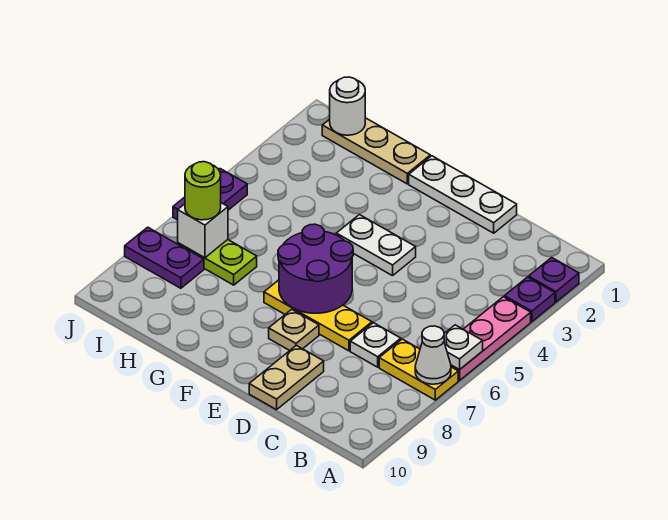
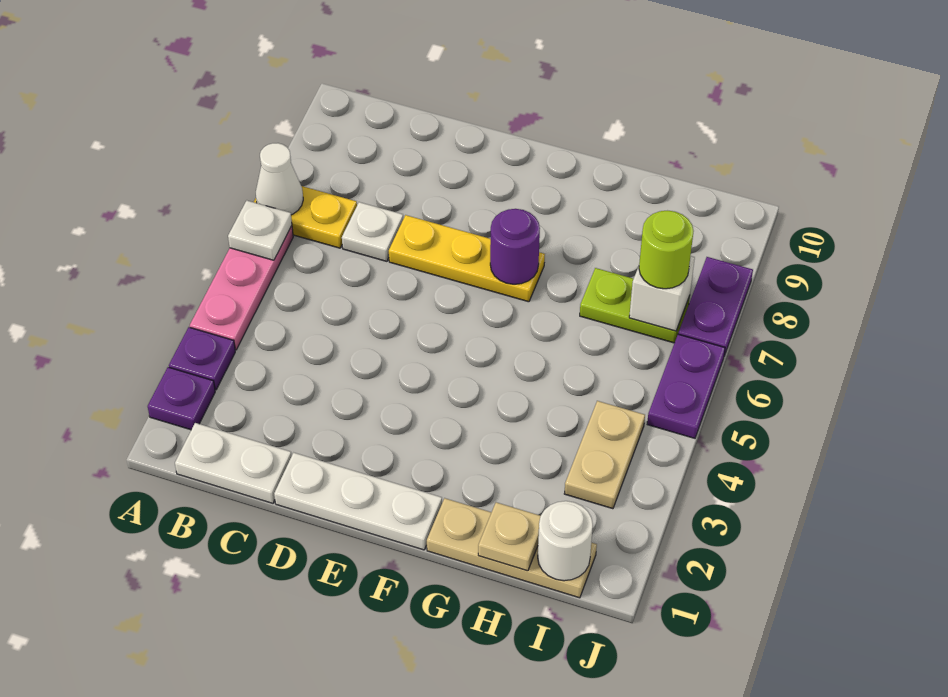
tan plate D9:D10 level 1 -> tan plate I3:I4 level 1
white plate E4:F4 level 1 -> white plate B1:C1 level 1
purple round brick E6:F7 level 2 -> purple round brick F7 level 2
tan plate E8 level 1 -> tan plate H1 level 2
purple plate I8:J8 level 1 -> purple plate J7:J8 level 1

